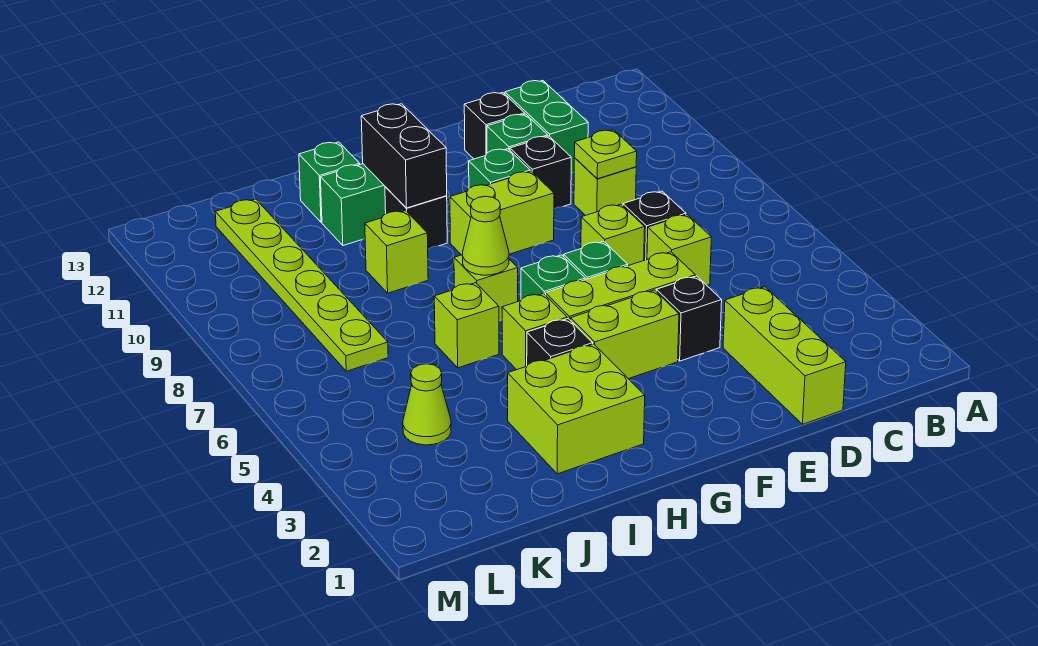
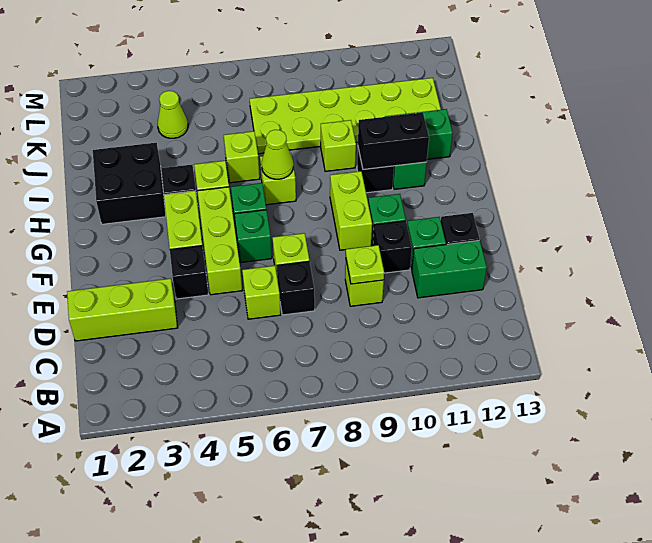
lime brick H2:I3 level 1 -> black brick H2:I3 level 1
lime plate K7:K12 level 1 -> lime plate J7:K12 level 1

